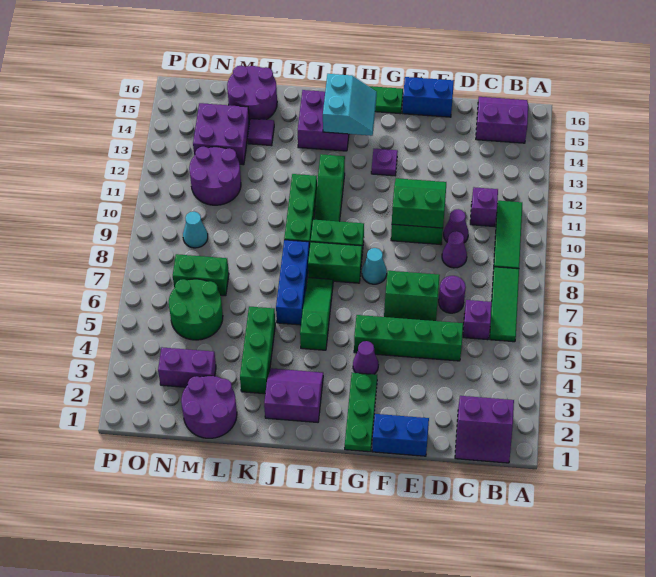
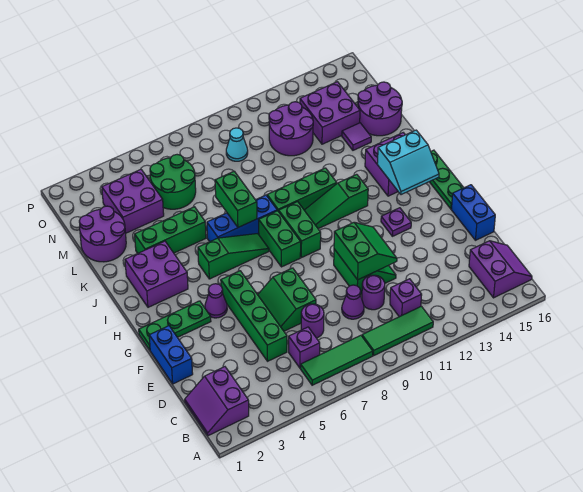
purple cone D10 level 1 -> purple round brick D10 level 1
cyan cone G8 level 1 -> none
purple slope I2:J3 level 1 top 2 -> purple brick I2:J3 level 1
purple brick M3:N3 level 1 -> purple brick M3:N4 level 1
green brick M7:N7 level 1 -> green brick J7:K7 level 2

